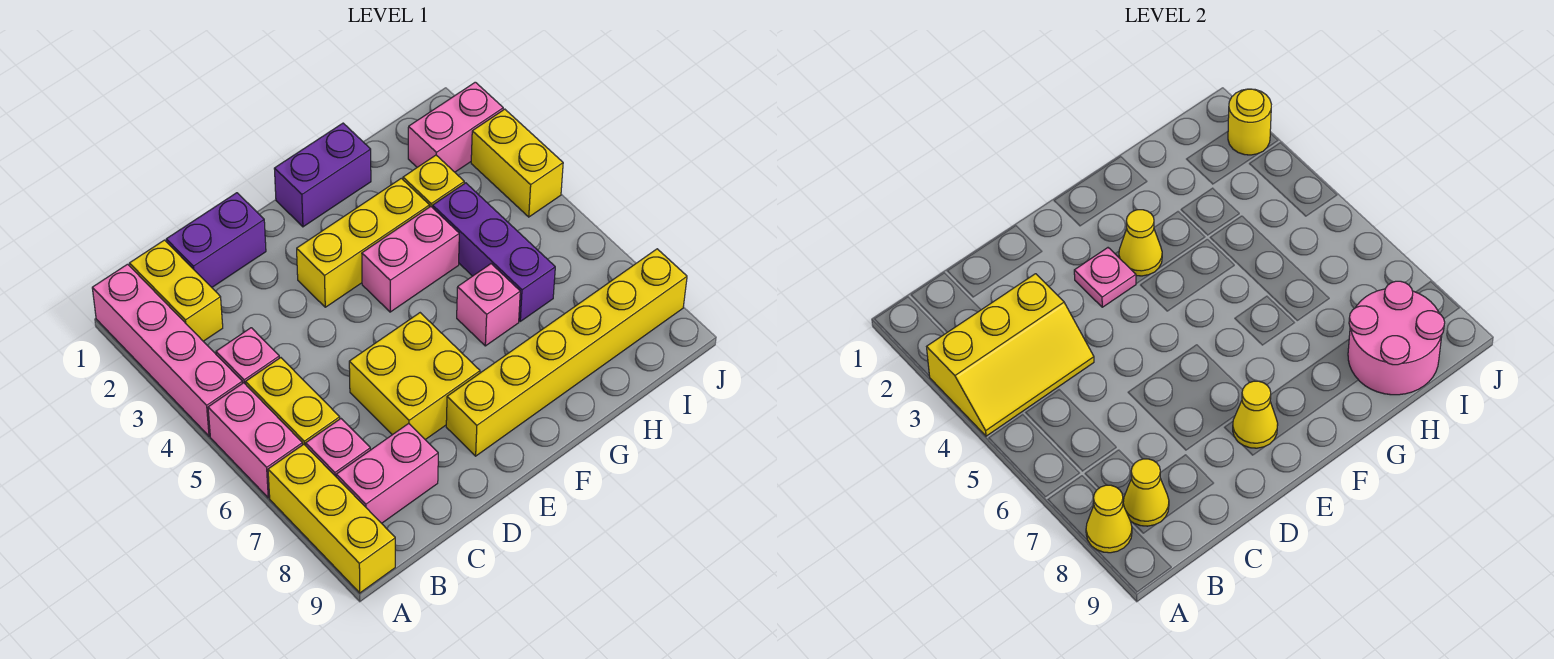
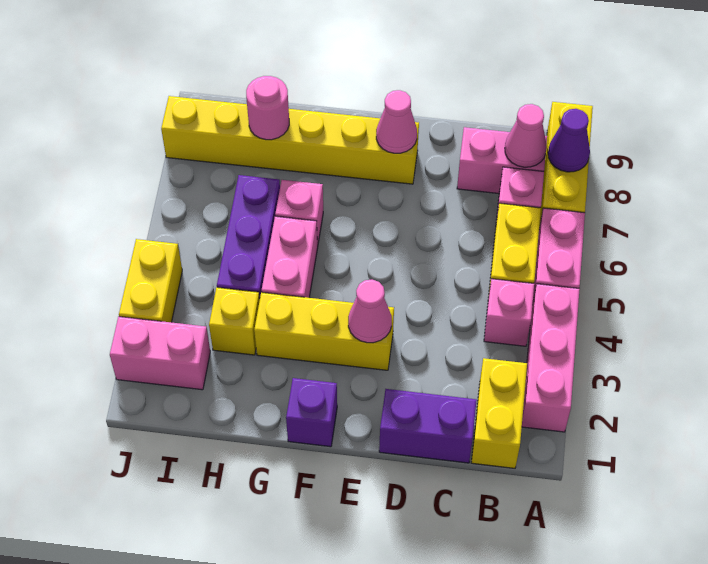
pink brick A1:A4 level 1 -> pink brick A2:A4 level 1
yellow slope A3:C4 level 2 top 3 -> none
yellow cone A8 level 2 -> purple cone A8 level 2
yellow cone B8 level 2 -> pink cone B8 level 2
yellow brick D6:E7 level 1 -> none
pink plate E3 level 2 -> pink cone E3 level 2
yellow cone E8 level 2 -> pink cone E8 level 2
purple brick F1:G1 level 1 -> purple brick F1 level 1
yellow cone F3 level 2 -> none
pink brick F4:G4 level 1 -> pink brick G4:G5 level 1
pink round brick H8:I9 level 2 -> pink round brick H8 level 2
yellow round brick J2 level 2 -> none

